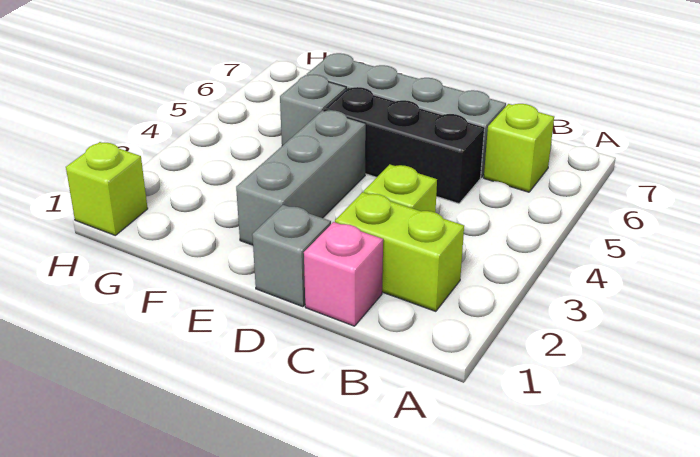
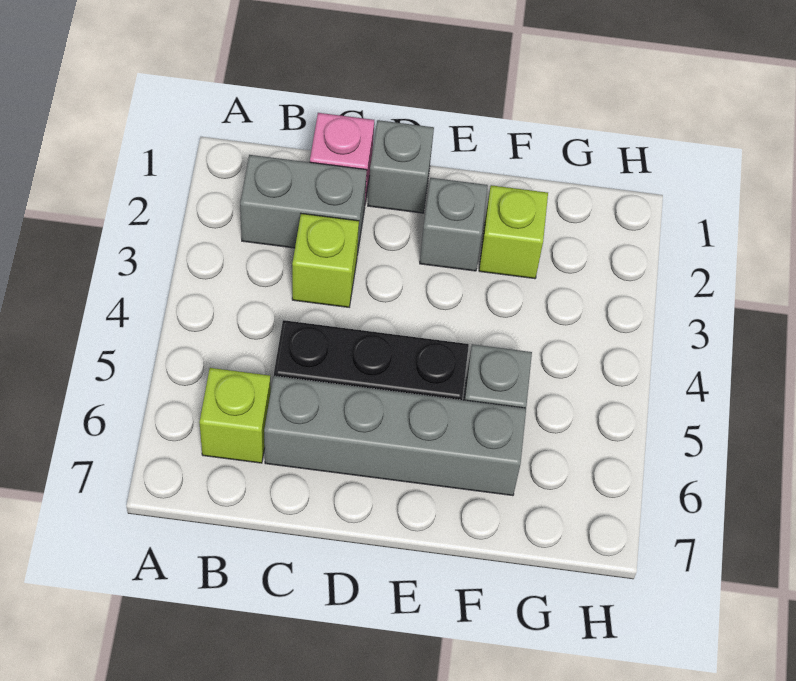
lime brick B2:C2 level 1 -> grey brick B2:C2 level 1
grey brick E2:E4 level 1 -> grey brick E2 level 1
lime brick H1 level 1 -> lime brick F2 level 1

